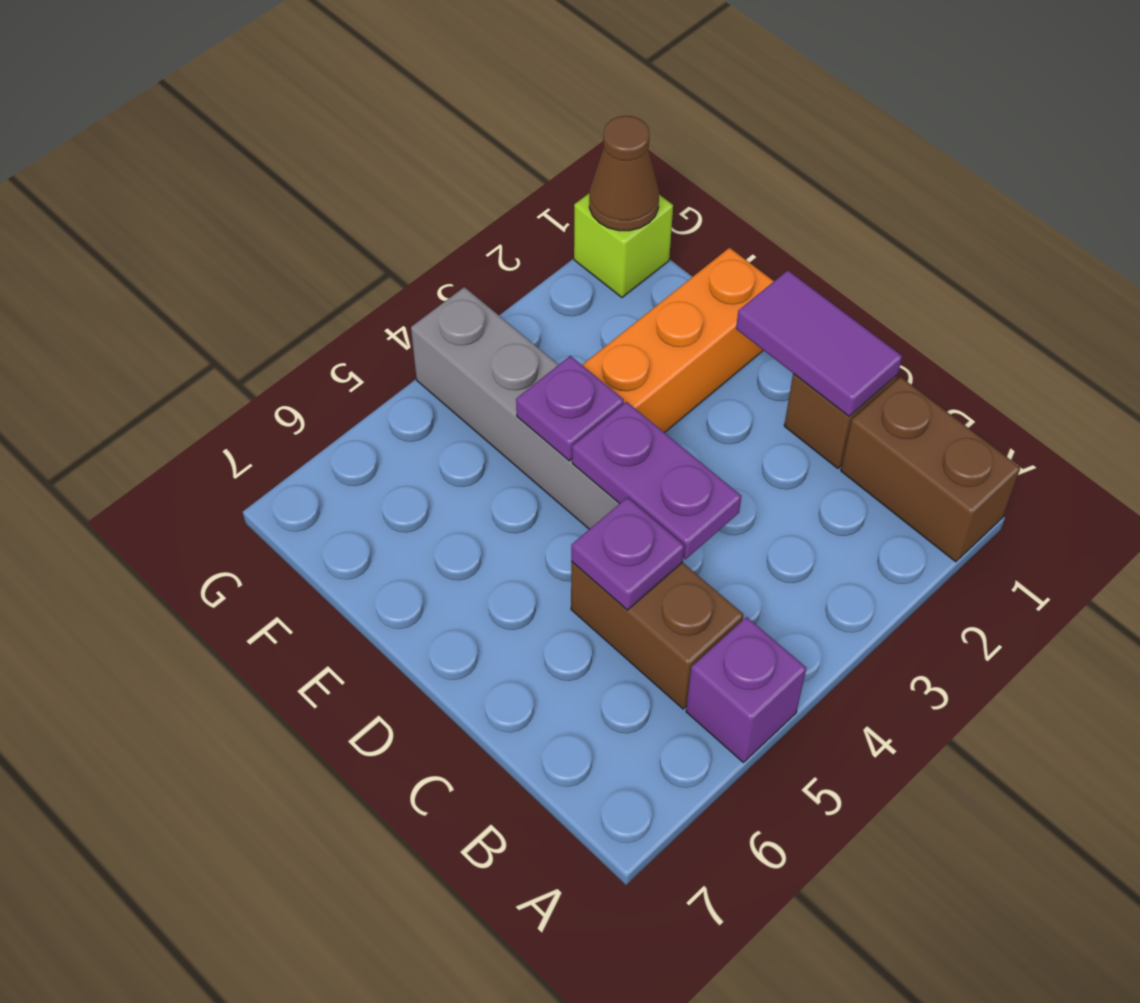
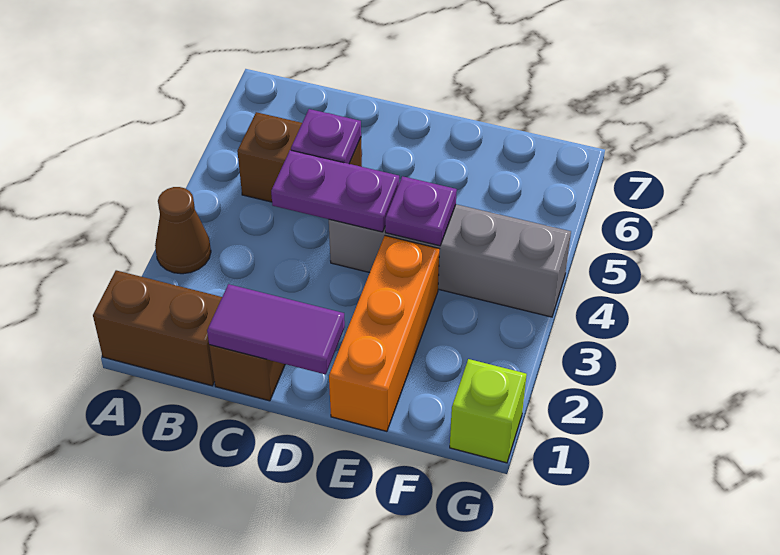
purple brick A5 level 1 -> none
brown cone G1 level 2 -> brown cone A3 level 1

